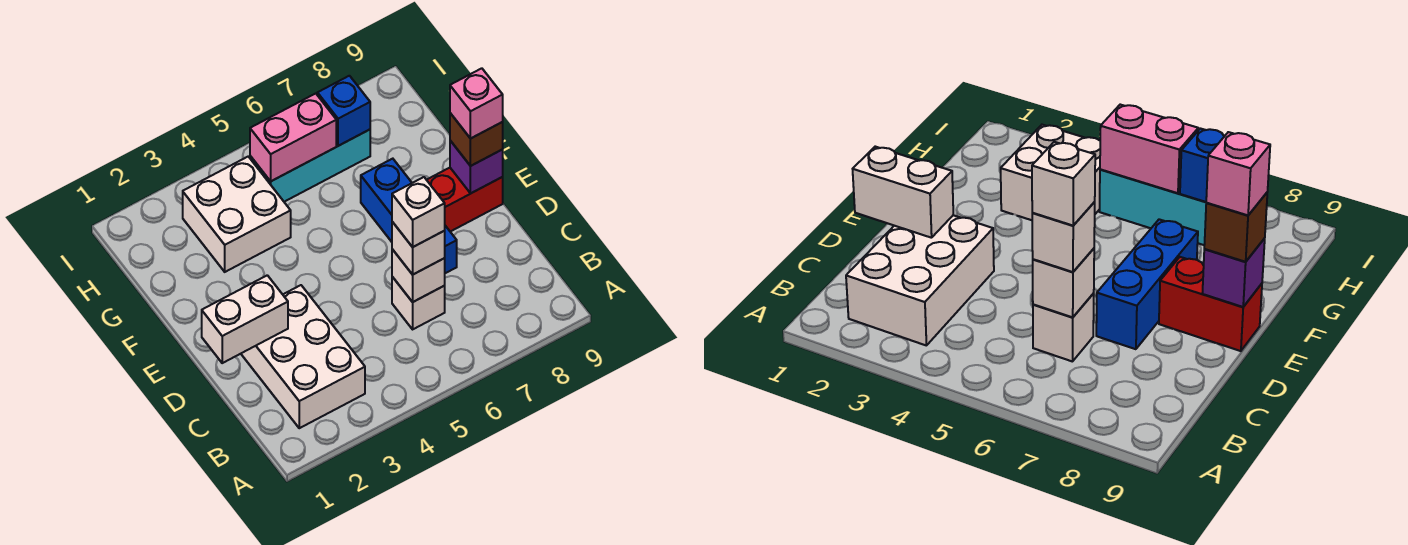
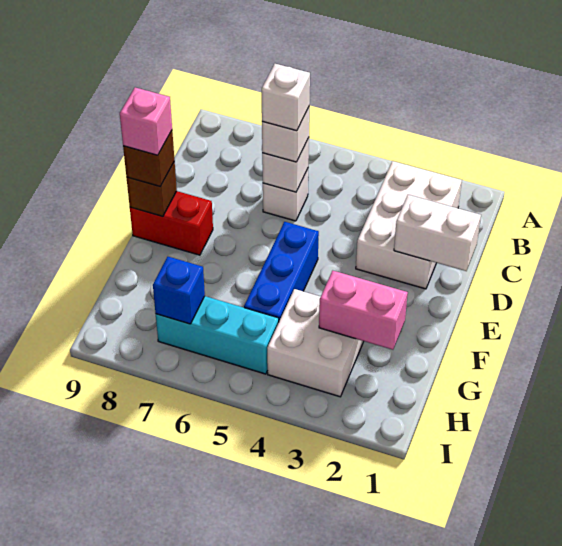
blue brick D7:F7 level 1 -> blue brick E5:G5 level 1
purple brick E9 level 2 -> brown brick E9 level 2
pink brick H5:H6 level 2 -> pink brick G2:G3 level 2

